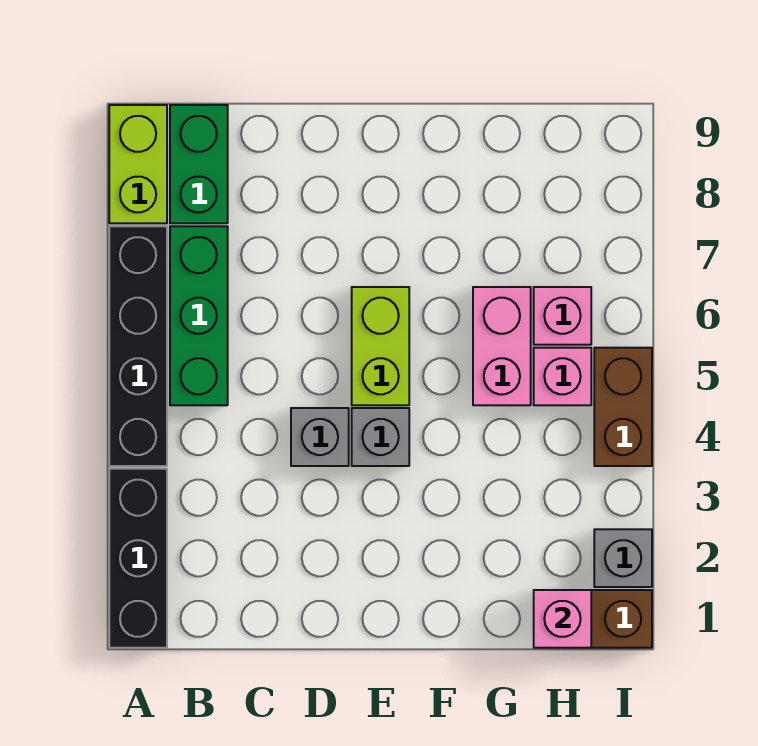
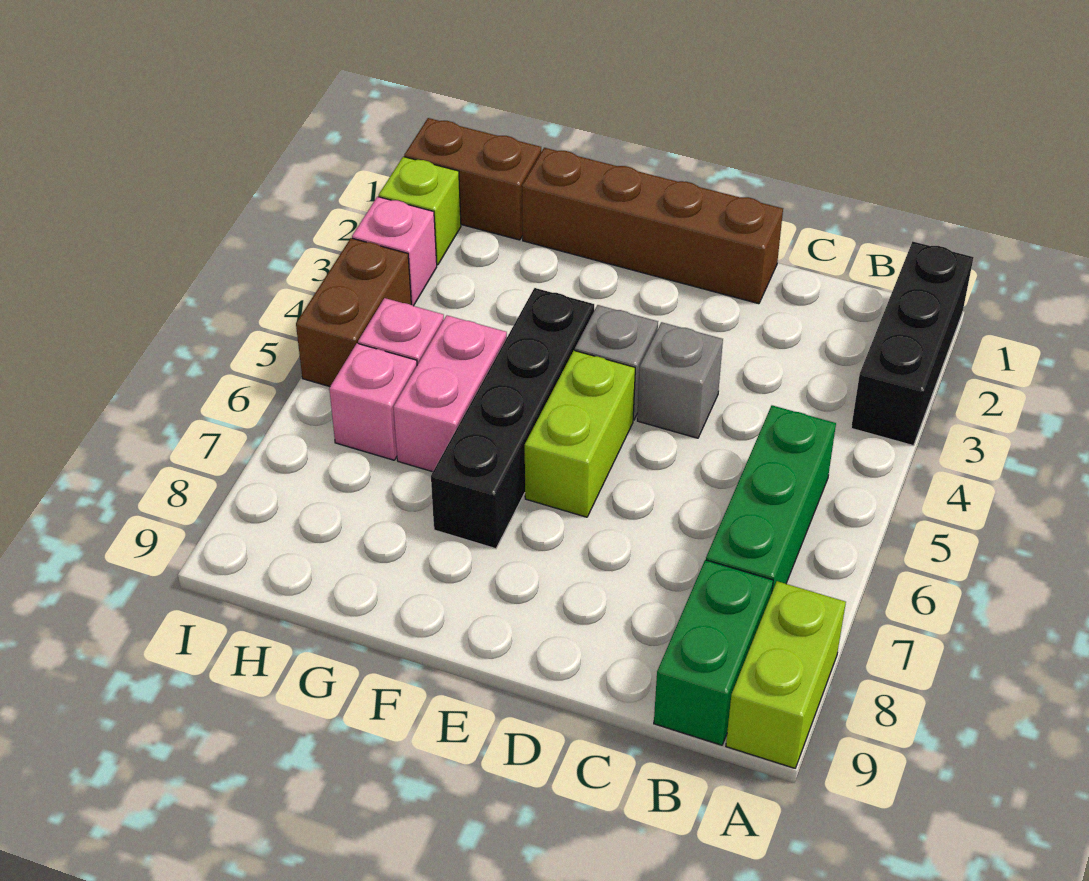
black brick A4:A7 level 1 -> black brick F4:F7 level 1
none -> brown brick D1:G1 level 1
pink brick H1 level 2 -> pink brick I3 level 1
grey brick I2 level 1 -> lime brick I2 level 1

